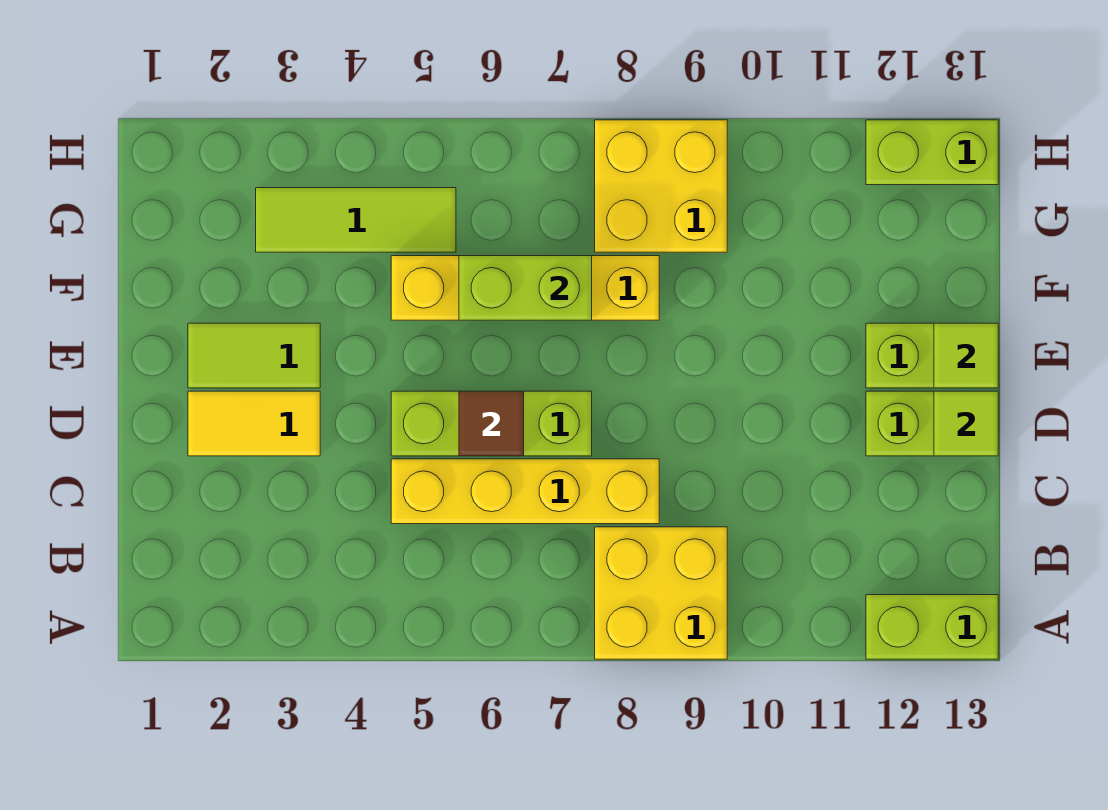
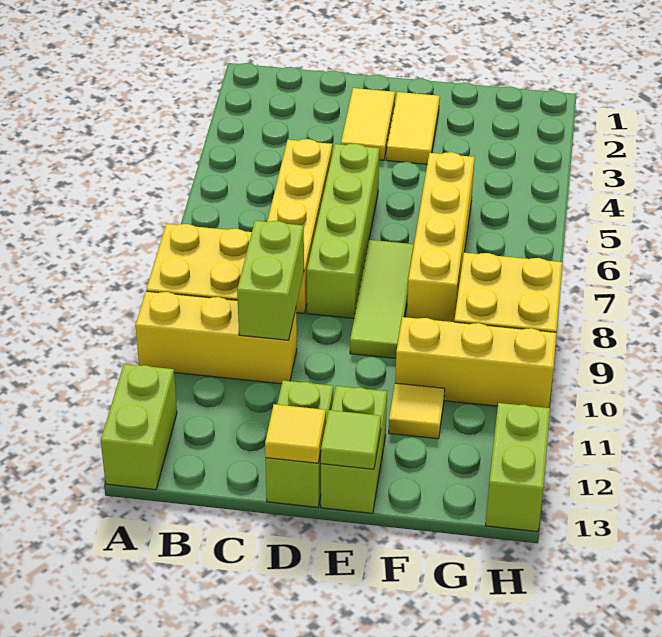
none -> yellow brick A10:C10 level 1
lime brick D5:D7 level 1 -> lime brick D5:D8 level 1
brown tile D6 level 2 -> none
lime tile D13 level 2 -> yellow tile D13 level 2
lime tile E2:E3 level 1 -> yellow tile E2:E3 level 1
lime brick F6:F7 level 2 -> lime brick C9:C10 level 2
none -> yellow brick F10:H10 level 1
none -> yellow tile F11 level 1
lime tile G3:G5 level 1 -> lime tile E7:E9 level 1

